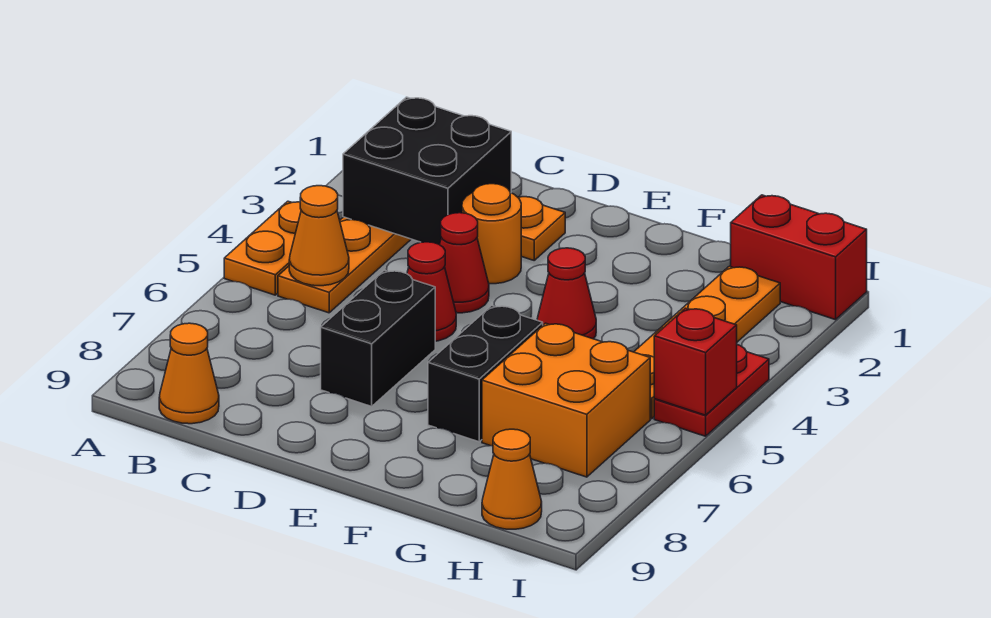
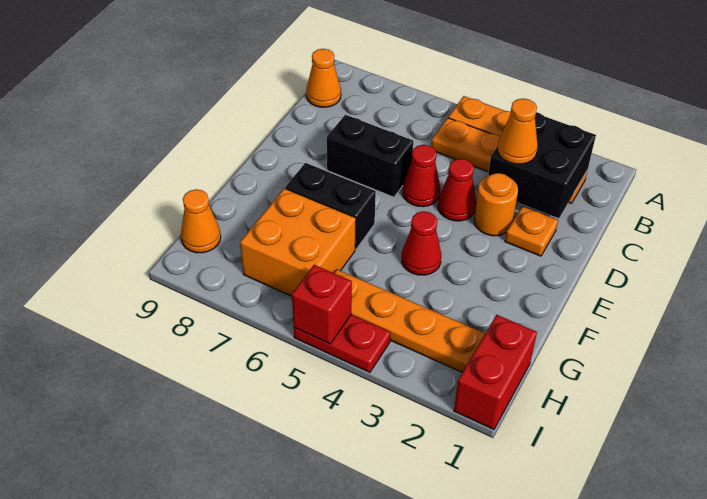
orange cone B5 level 2 -> orange cone C3 level 3

